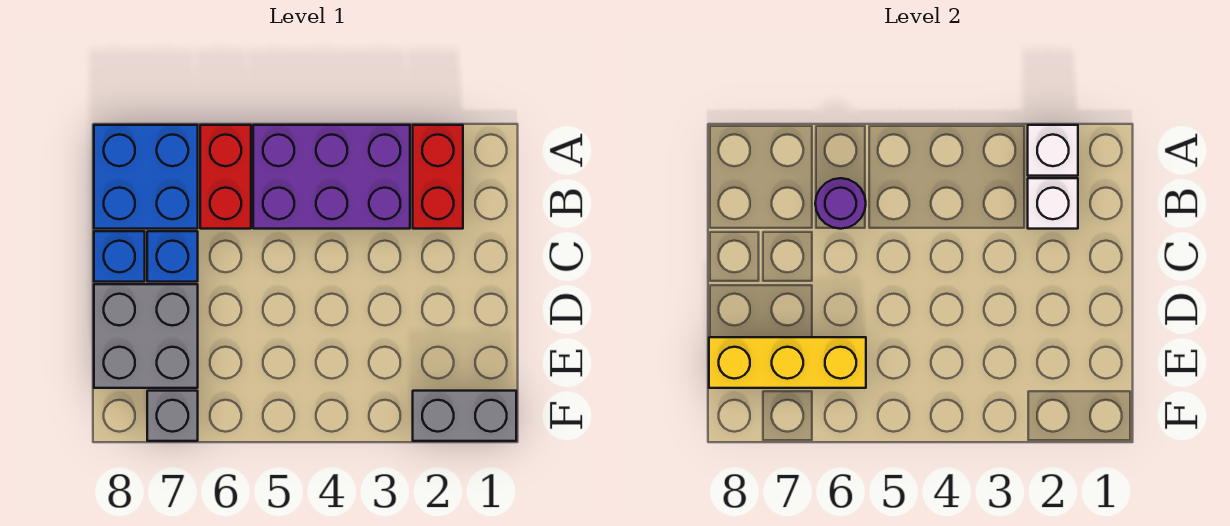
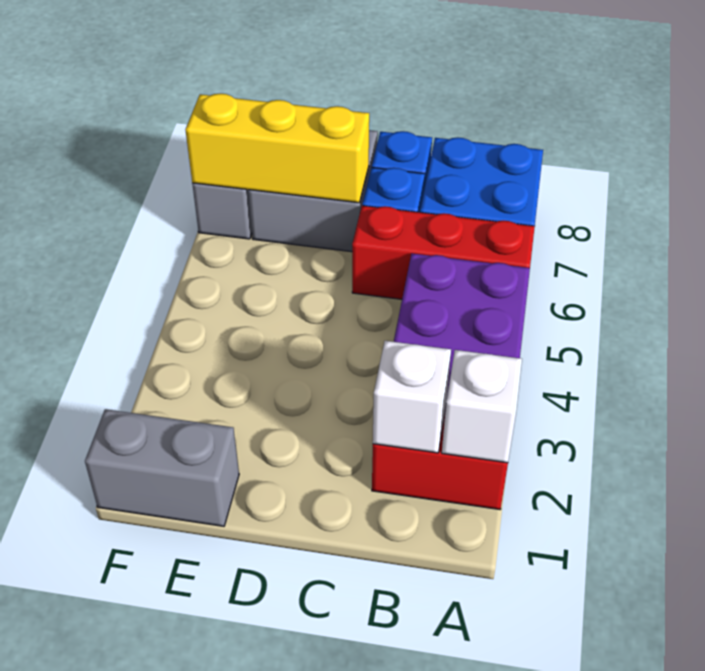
red brick A6:B6 level 1 -> red brick A6:C6 level 1
purple round brick B6 level 2 -> none
yellow brick E6:E8 level 2 -> yellow brick D7:F7 level 2
grey brick F1:F2 level 1 -> grey brick E1:F1 level 1

